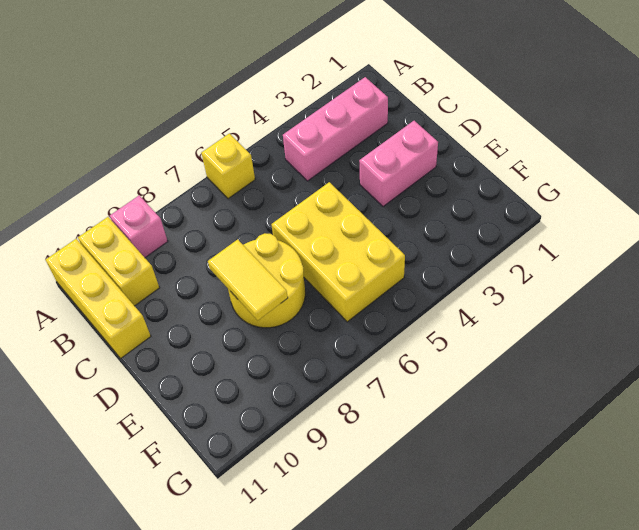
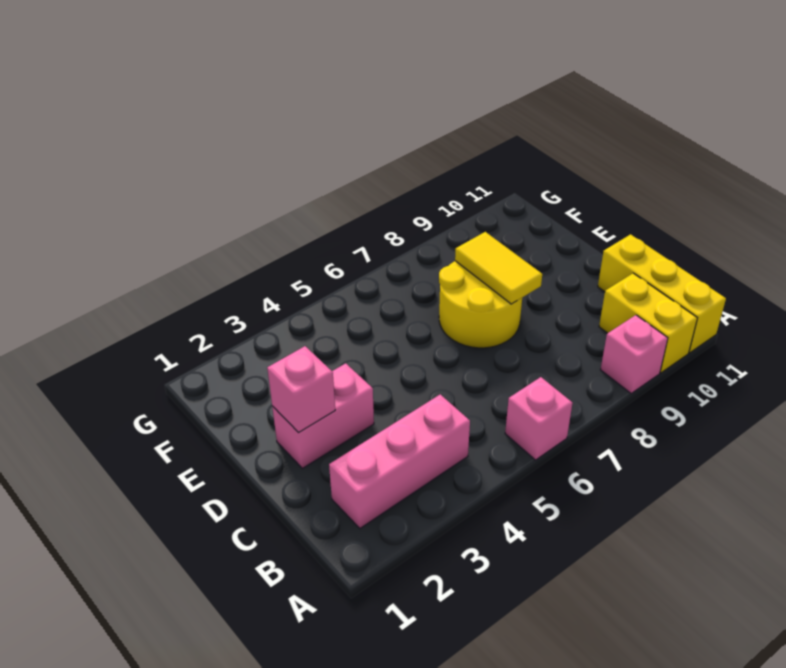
yellow brick A6 level 1 -> pink brick A6 level 1
none -> pink brick D2 level 2
yellow brick D5:F6 level 1 -> none

